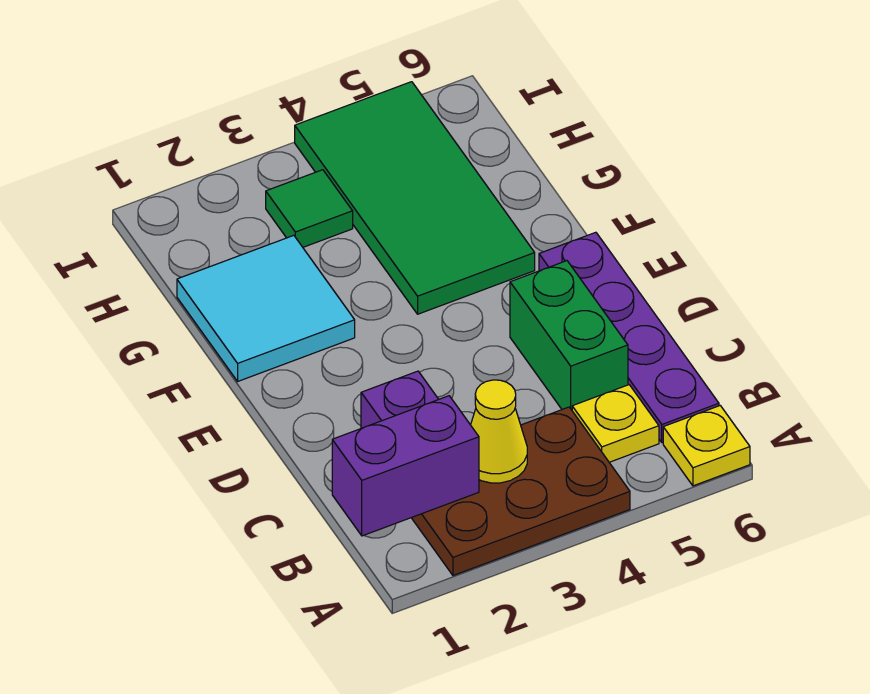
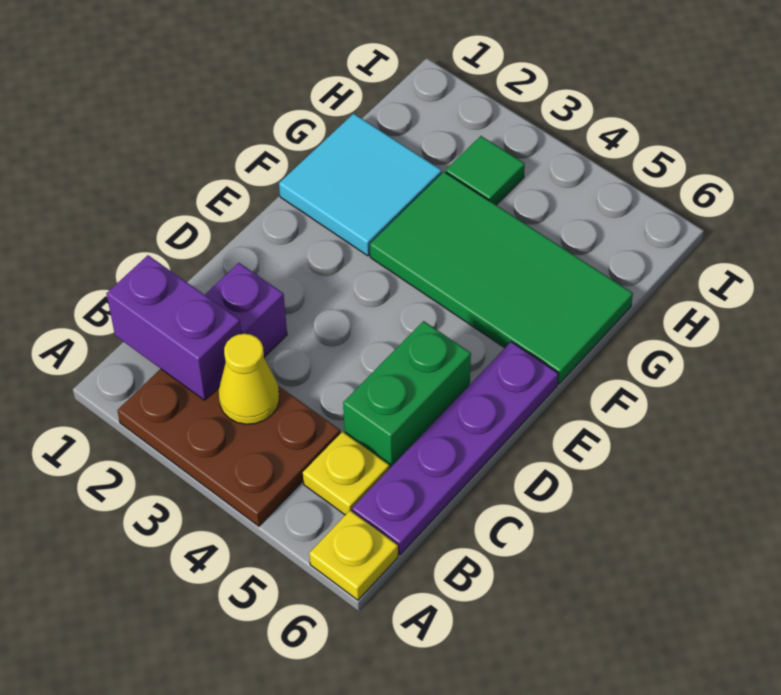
green tile F4:I5 level 1 -> green tile F3:G6 level 1

